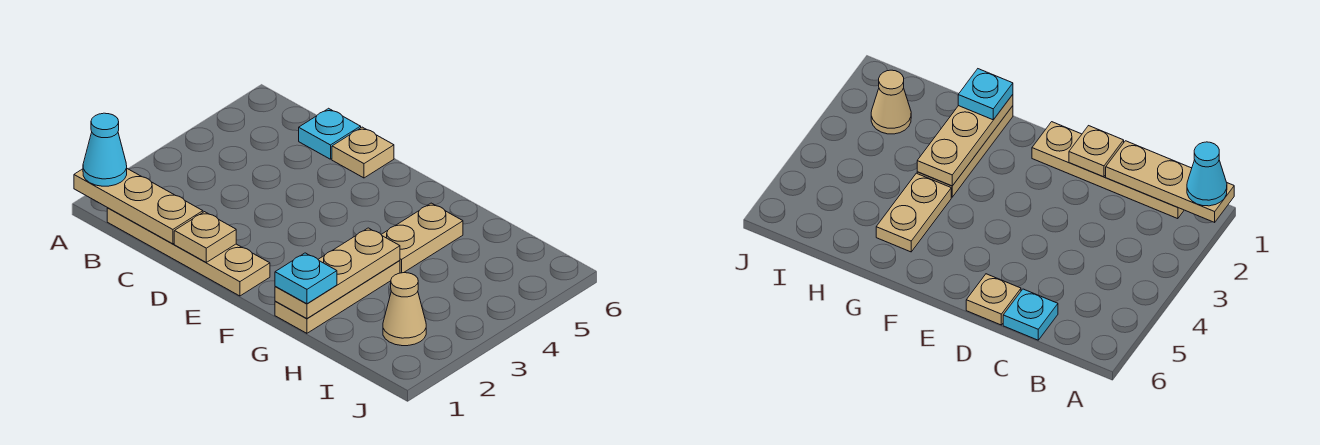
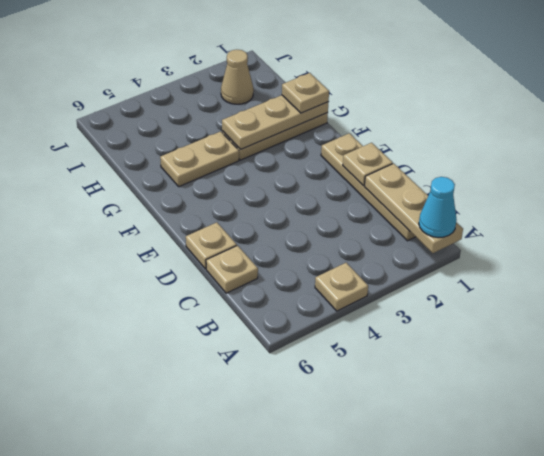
none -> tan plate A4 level 1
cyan plate C6 level 1 -> tan plate C6 level 1
cyan plate G1 level 3 -> tan plate G1 level 3

